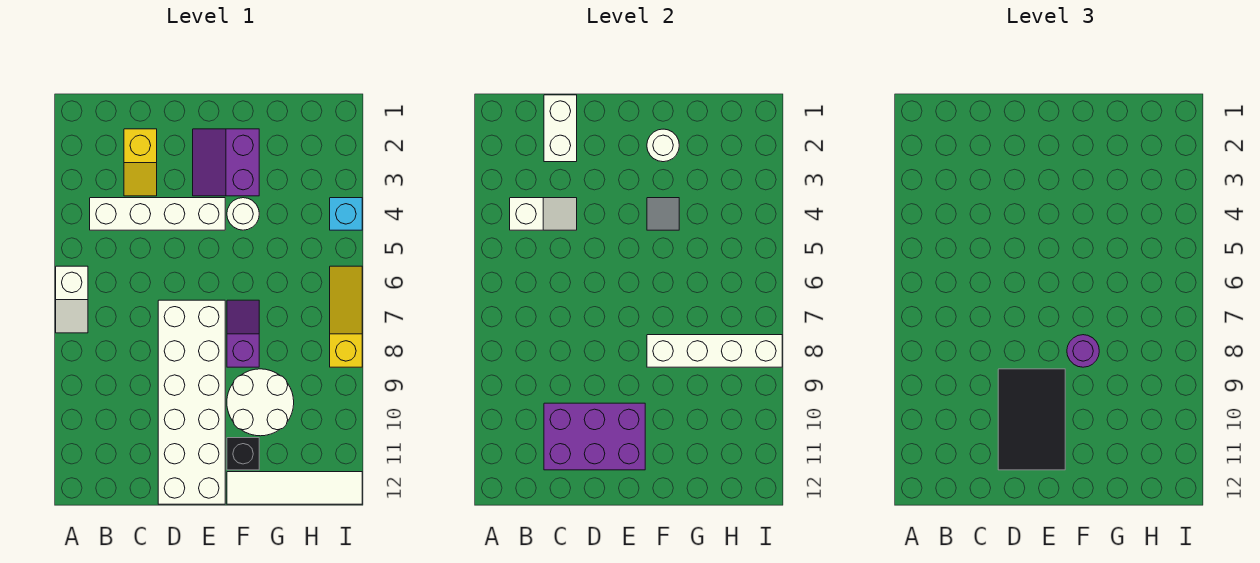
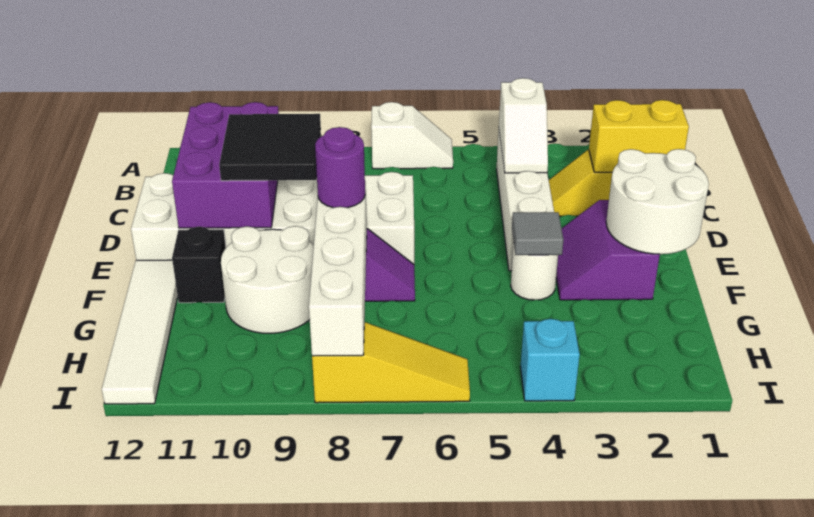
white slope A6:A7 level 1 top 6 -> white slope A6:A7 level 1 top 7
white brick C1:C2 level 2 -> yellow brick C1:C2 level 2
black tile D9:E11 level 3 -> black tile D9:E10 level 3
purple slope E2:F3 level 1 top F -> purple slope E2:F3 level 1 top 2
white round brick F2 level 2 -> white round brick E1:F2 level 2

